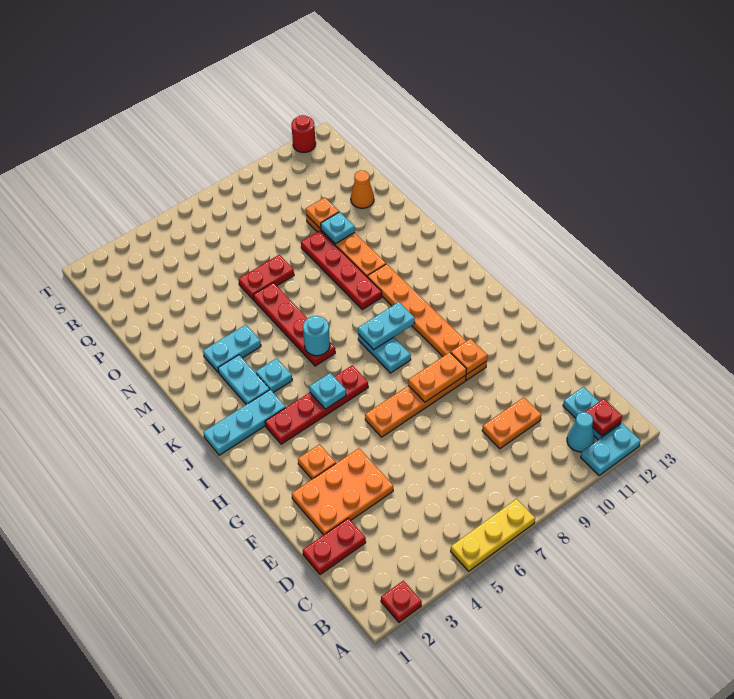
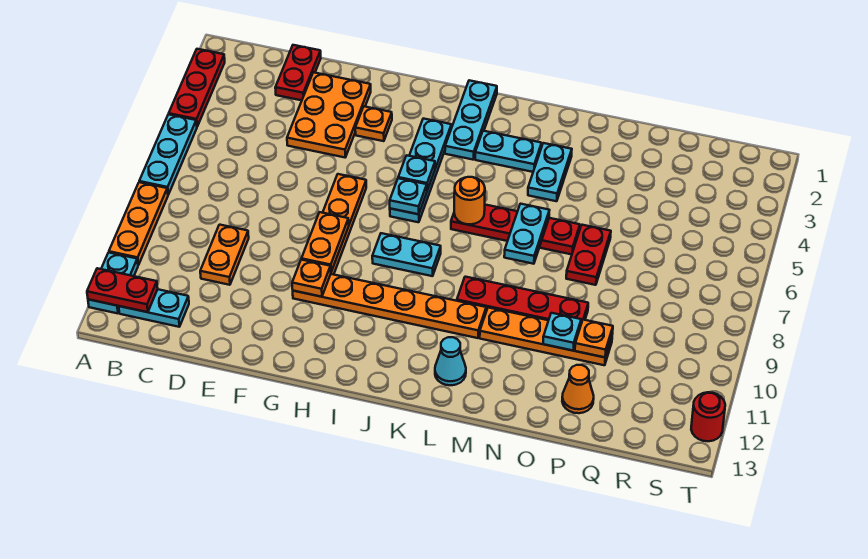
red plate A2 level 1 -> red plate A2:A4 level 1
yellow plate A5:A7 level 1 -> cyan plate A5:A7 level 1
none -> orange plate A8:A10 level 1
cyan cone B11 level 1 -> cyan cone L12 level 1
red plate B12 level 2 -> red plate A12:B12 level 2
red plate I3:I6 level 1 -> cyan plate I3:I6 level 1
cyan plate J8:J9 level 2 -> cyan plate M6:M7 level 2
cyan plate K4 level 1 -> cyan plate I6 level 2
cyan round brick K6 level 2 -> orange round brick K6 level 2

